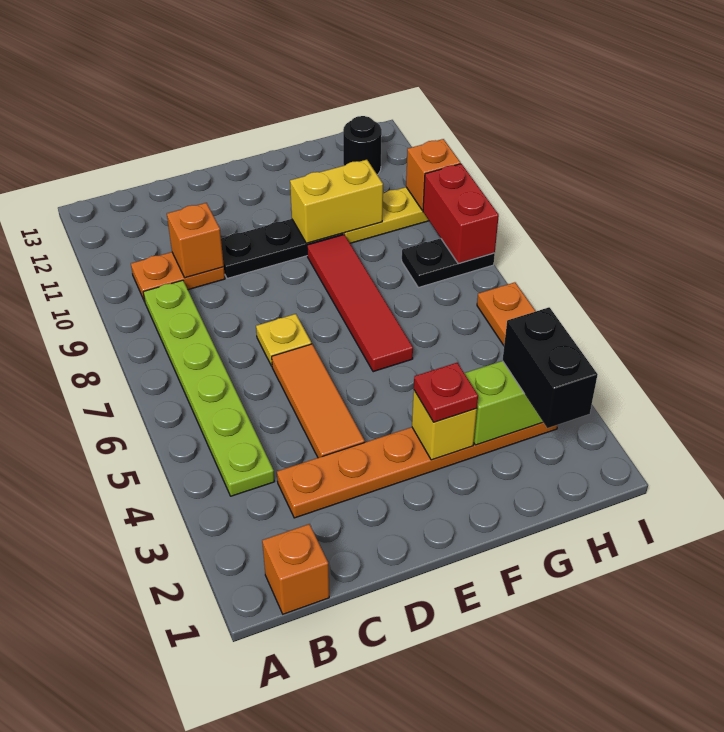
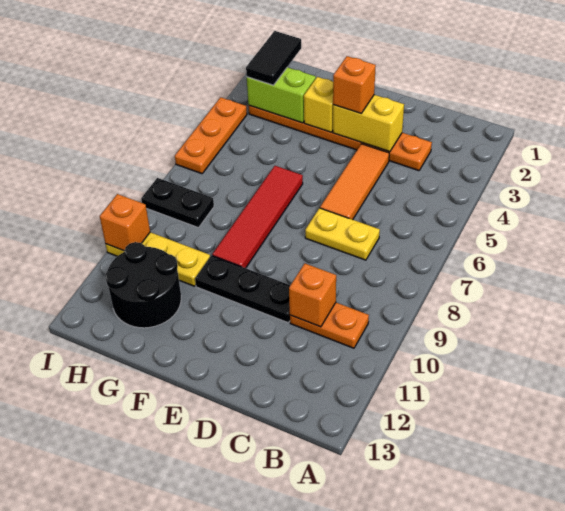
orange brick B1 level 1 -> orange brick E3 level 3
lime plate B4:B9 level 1 -> none
yellow plate D7 level 1 -> yellow plate C7:D7 level 1
red plate F3 level 3 -> none
yellow brick F10:G10 level 2 -> yellow brick D3:E3 level 2
black brick H2:H3 level 3 -> black tile H2:H3 level 3
black round brick H12 level 1 -> black round brick G11:H12 level 1
red brick I8:I9 level 2 -> none

